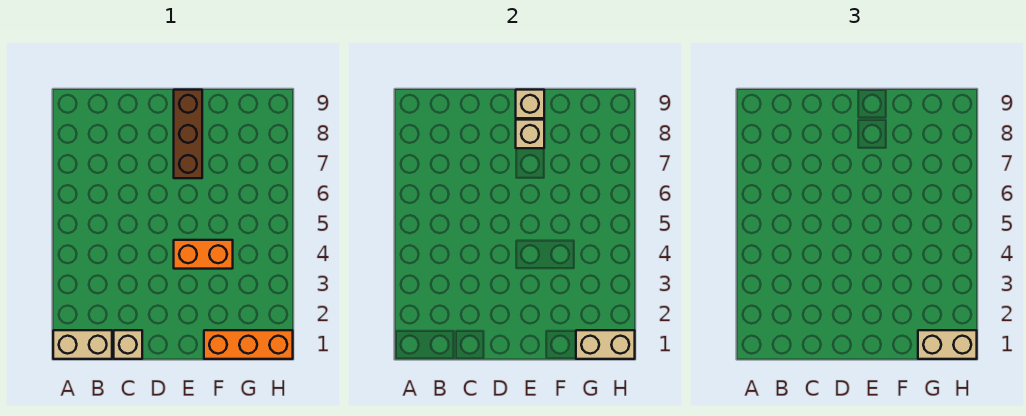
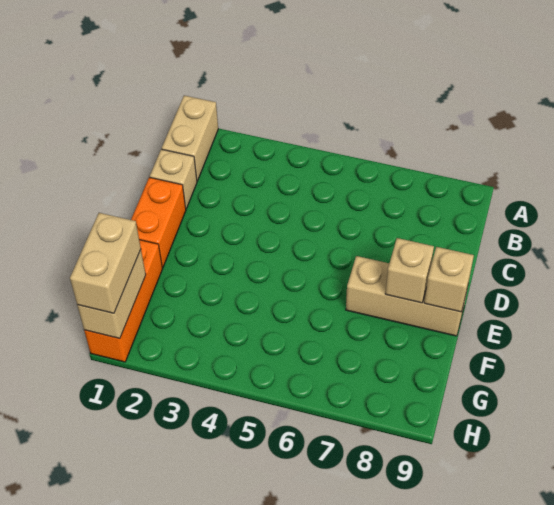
orange brick E4:F4 level 1 -> orange brick D1:E1 level 1
brown brick E7:E9 level 1 -> tan brick E7:E9 level 1

